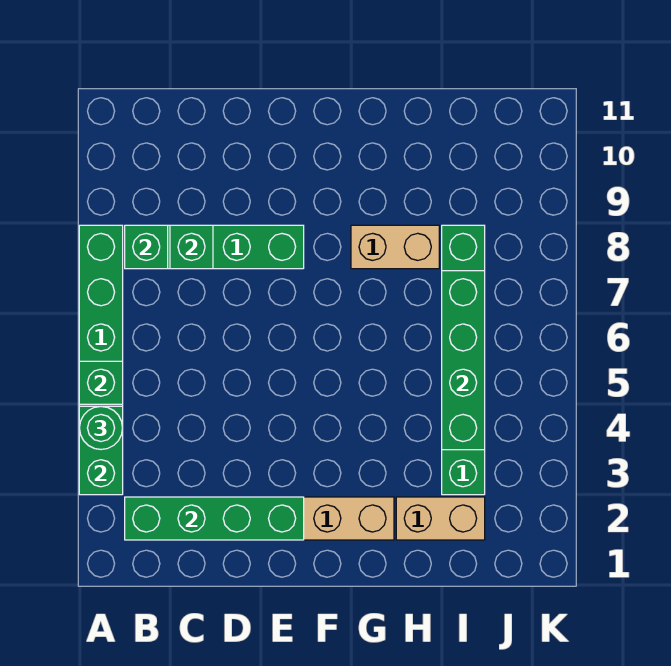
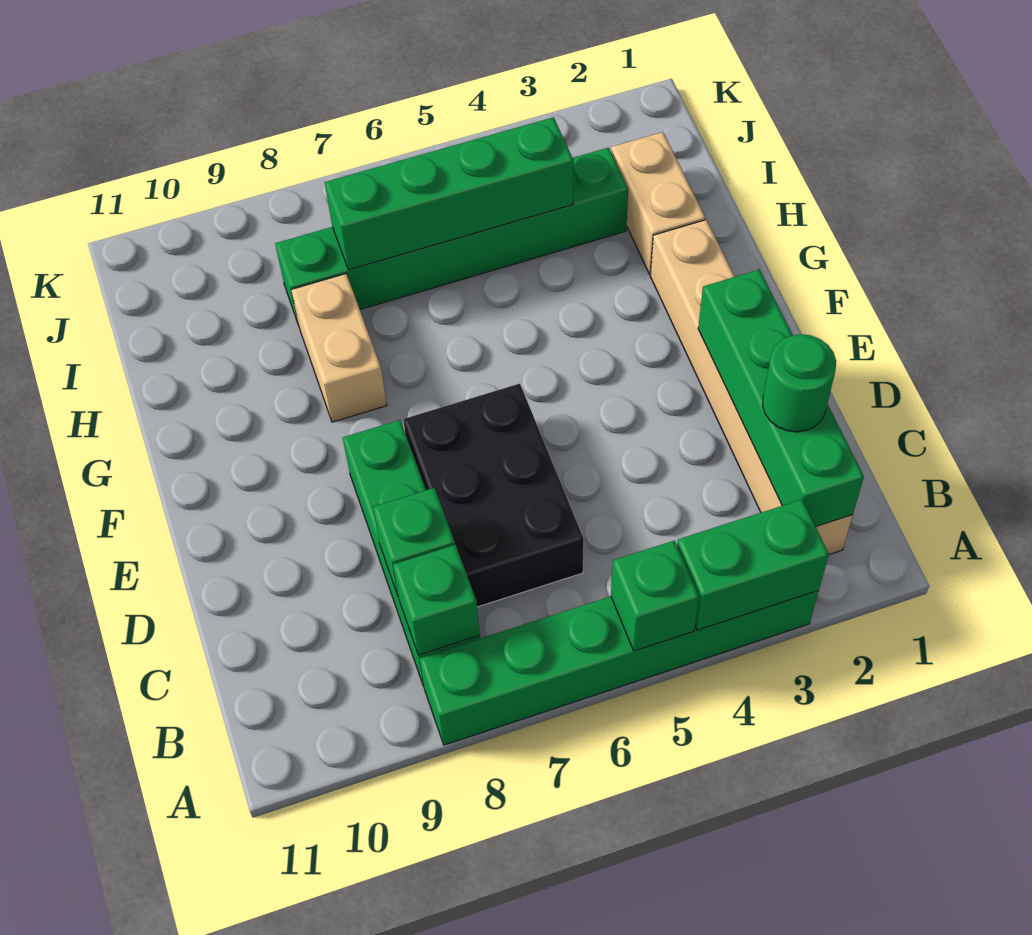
green round brick A4 level 3 -> green round brick C2 level 3
none -> black brick C6:E7 level 1

